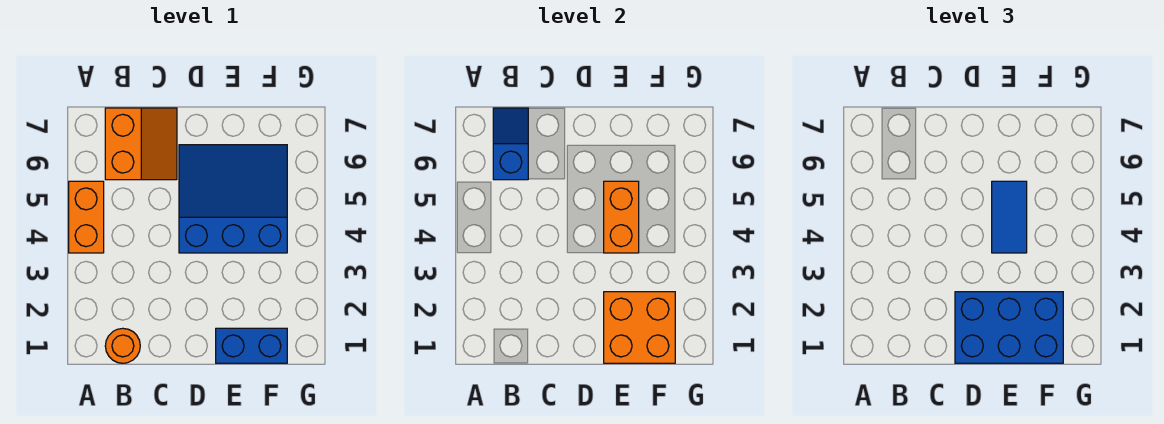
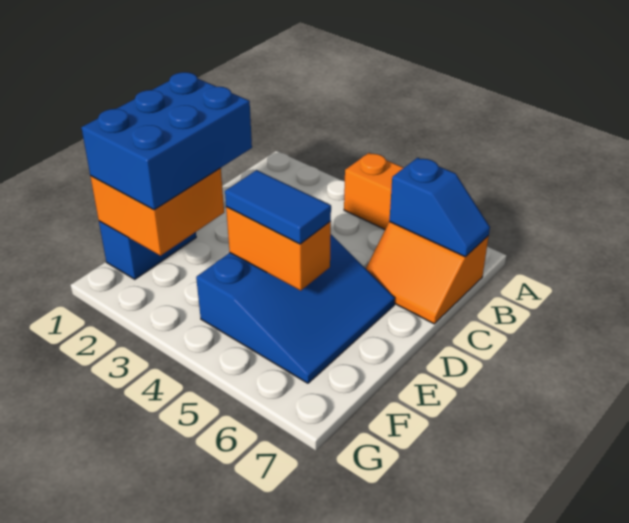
orange round brick B1 level 1 -> none

